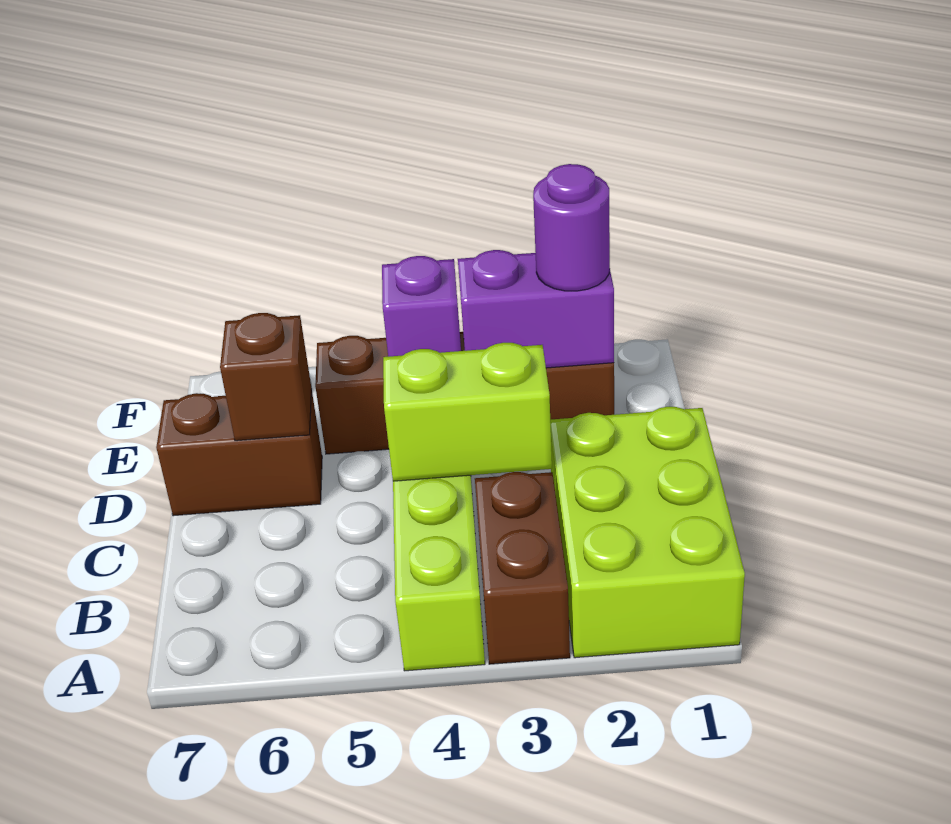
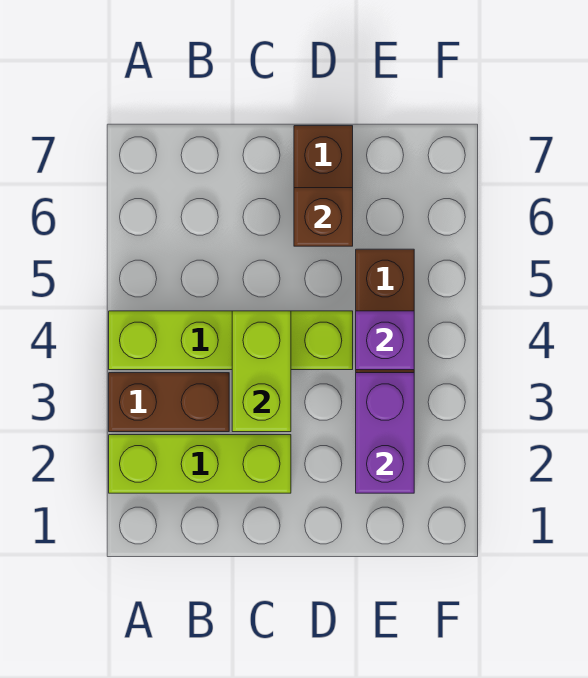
lime brick A1:C2 level 1 -> lime brick A2:C2 level 1
purple round brick E2 level 3 -> none

